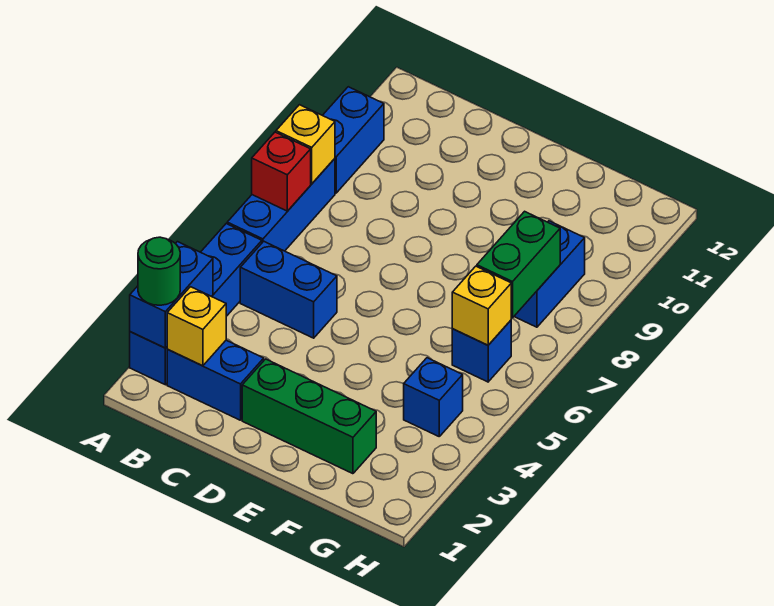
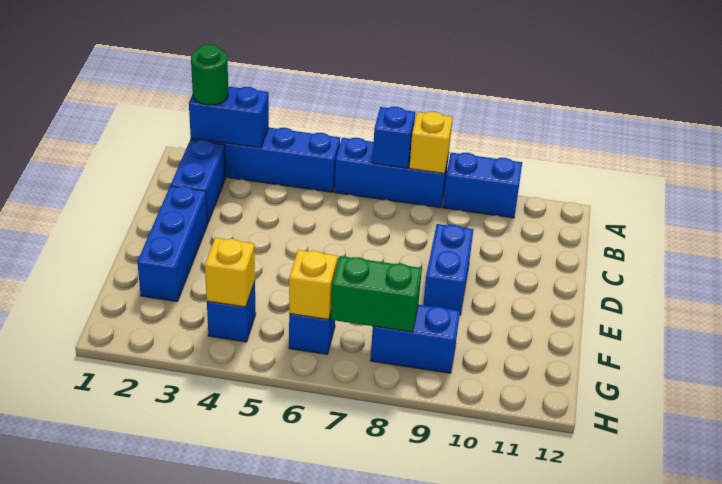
red brick A7 level 2 -> blue brick A7 level 2
yellow brick B2 level 2 -> yellow brick G4 level 2
blue brick B5:C5 level 1 -> blue brick D9:E9 level 1
green brick D2:F2 level 1 -> blue brick D2:F2 level 1

